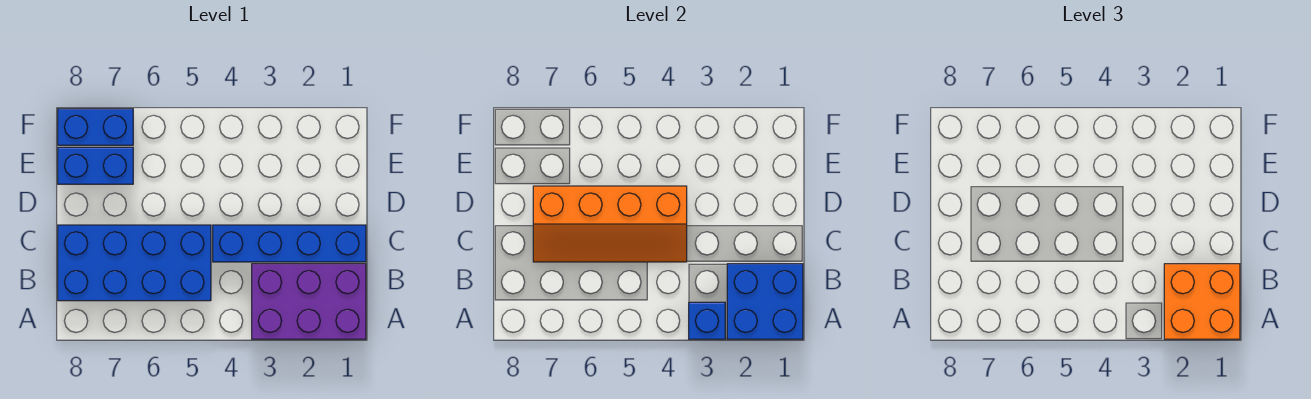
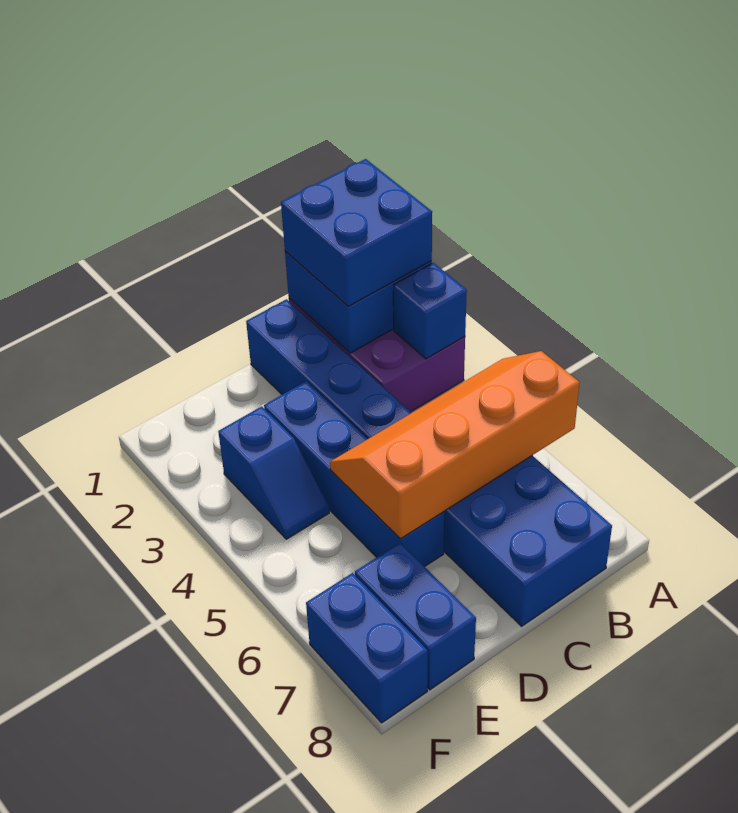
orange brick A1:B2 level 3 -> blue brick A1:B2 level 3
orange slope C4:D7 level 2 top D -> orange slope A5:D6 level 2 top 6
none -> blue brick D3:D6 level 1
none -> blue slope E3:E4 level 1 top 3

